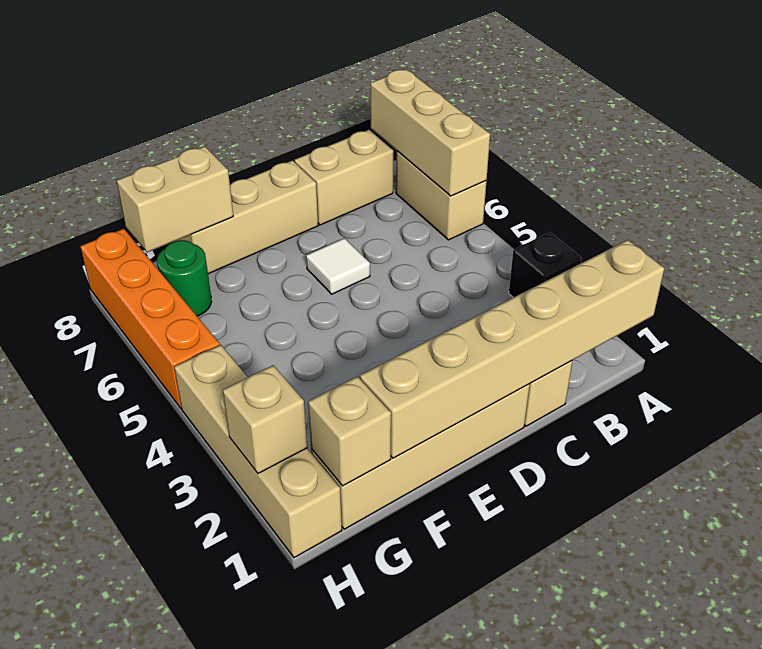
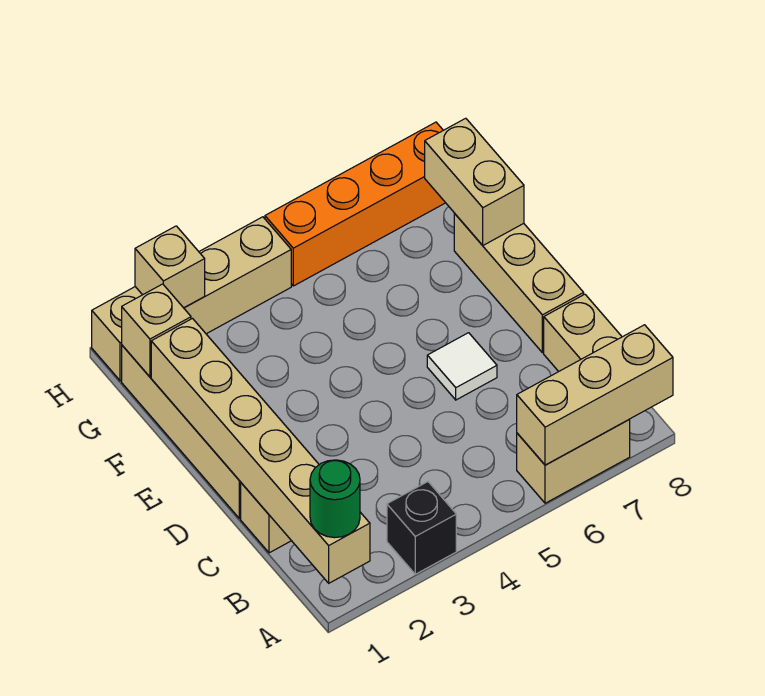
green round brick G7 level 1 -> green round brick A1 level 3

